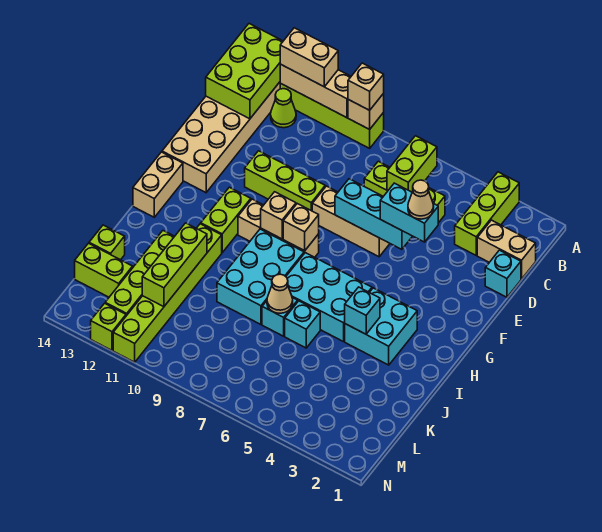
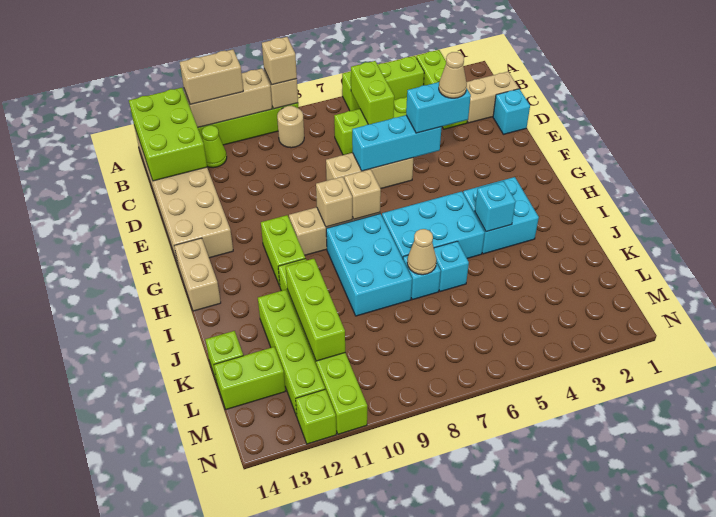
none -> tan round brick B9 level 1
lime brick E9:E11 level 1 -> lime brick A4:A6 level 1

